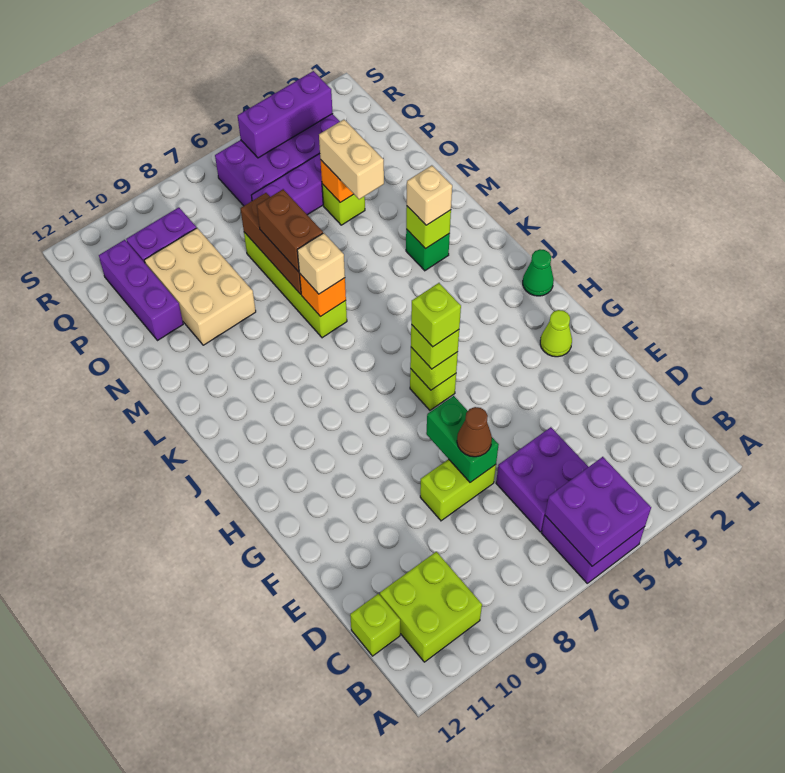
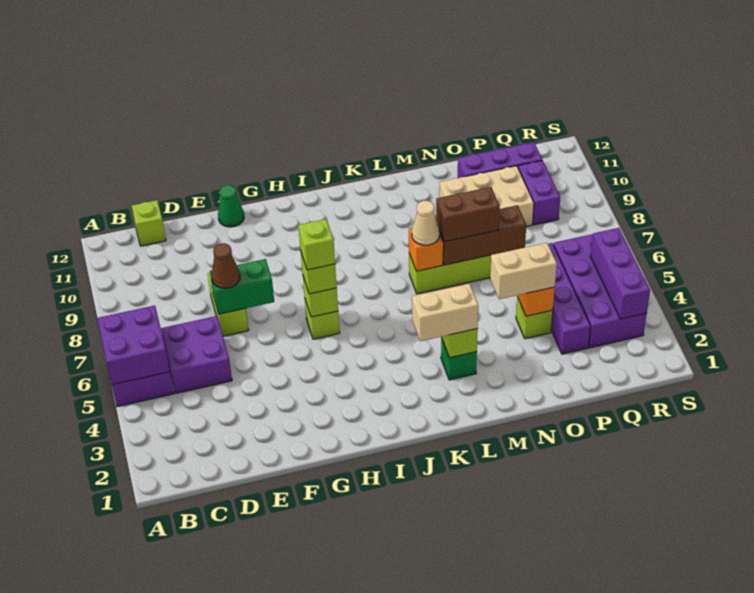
lime brick B10:C11 level 1 -> none
lime cone G2 level 1 -> none
green cone I1 level 1 -> green cone F12 level 1
tan brick L3 level 3 -> tan brick K3:L3 level 3
tan brick L7 level 3 -> tan cone L7 level 3

